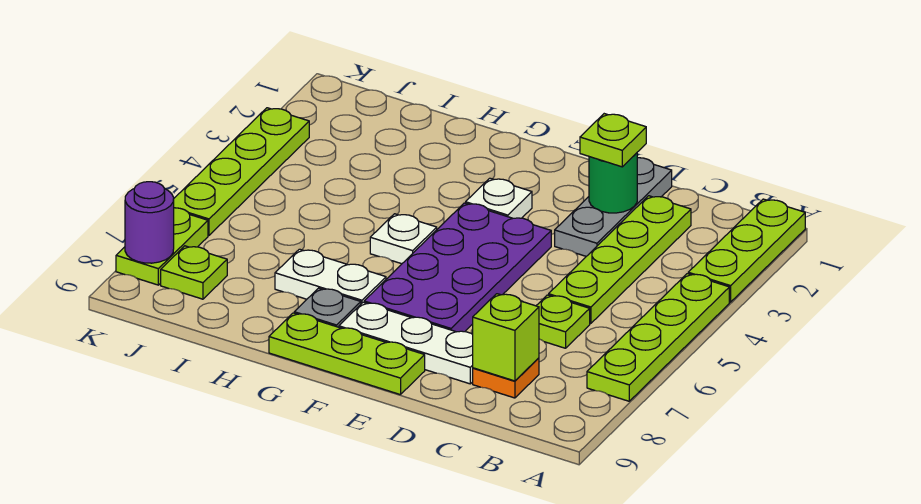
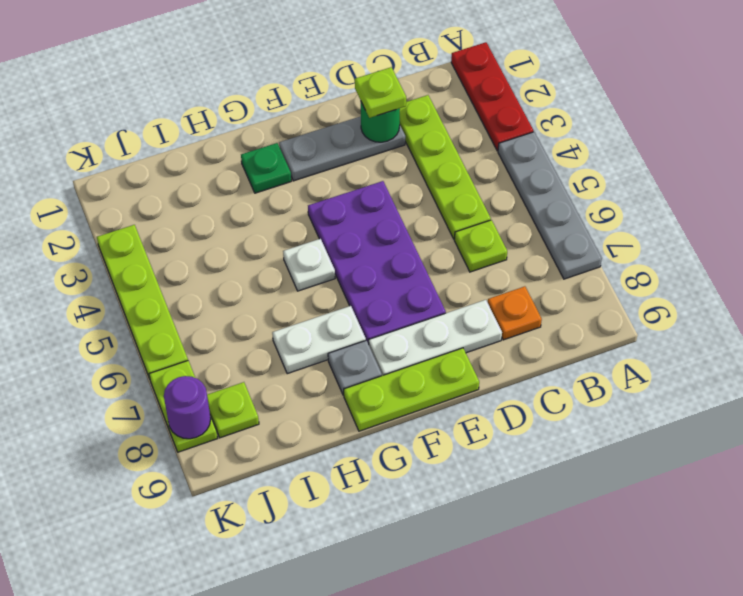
lime plate A1:A3 level 1 -> red plate A1:A3 level 1
lime plate A4:A7 level 1 -> grey plate A4:A7 level 1
lime brick C8 level 2 -> none
grey plate D1:D3 level 1 -> grey plate D2:F2 level 1
white plate F3 level 1 -> none
none -> green plate G2 level 1

